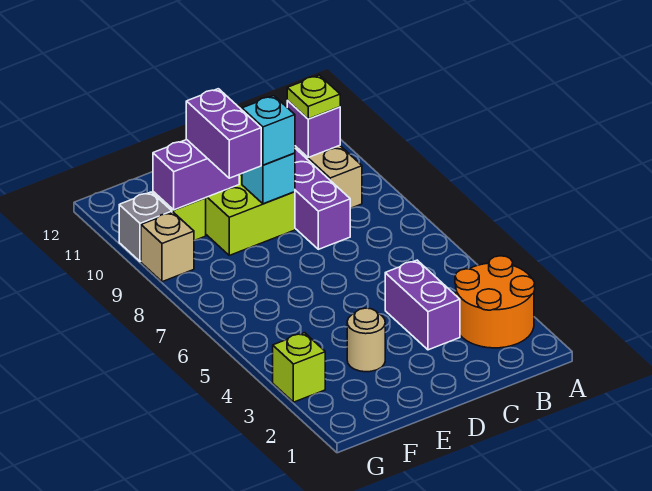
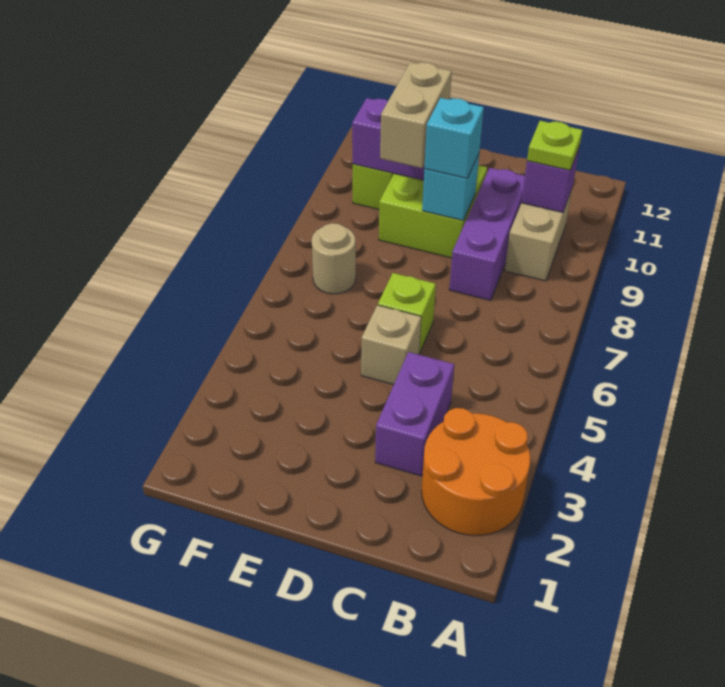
tan round brick E3 level 1 -> tan round brick F7 level 1
purple brick E9:E10 level 3 -> tan brick E9:E10 level 3
lime brick G3 level 1 -> lime brick D6 level 1
tan brick G9 level 1 -> tan brick D5 level 1
grey brick G10 level 1 -> none

